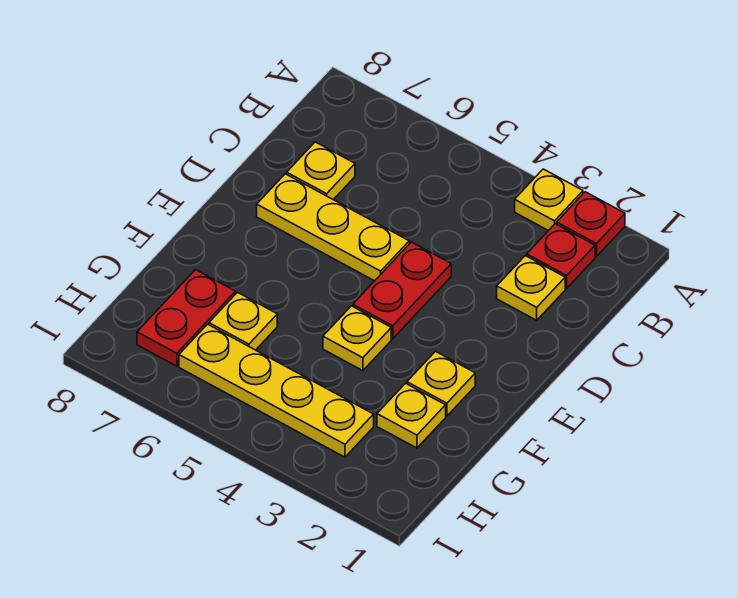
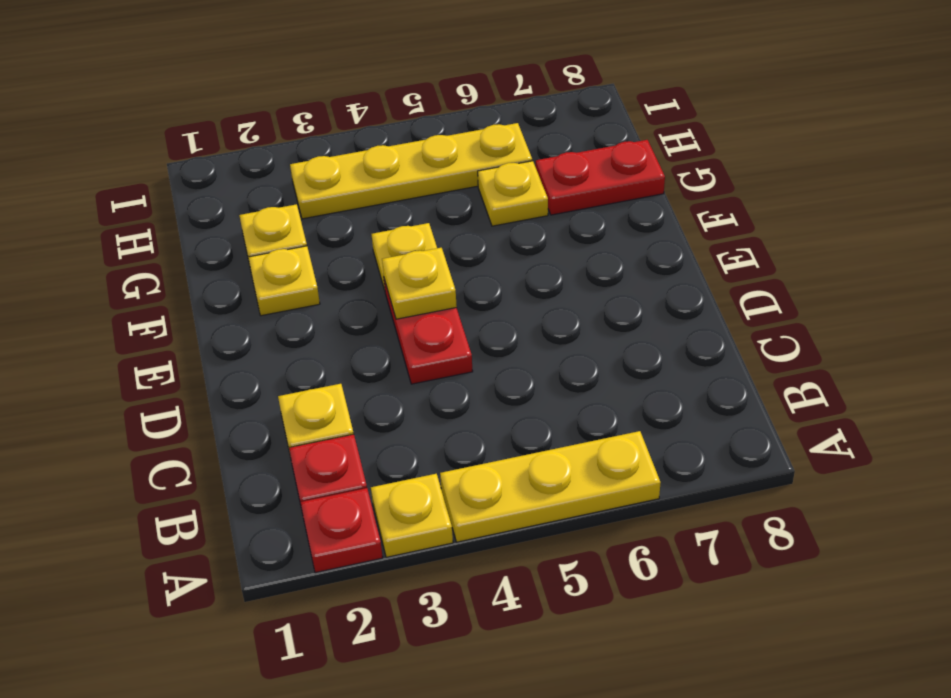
yellow plate C7 level 1 -> yellow plate E4 level 2
yellow plate D5:D7 level 1 -> yellow plate A4:A6 level 1
red plate G7:H7 level 1 -> red plate G7:G8 level 1

